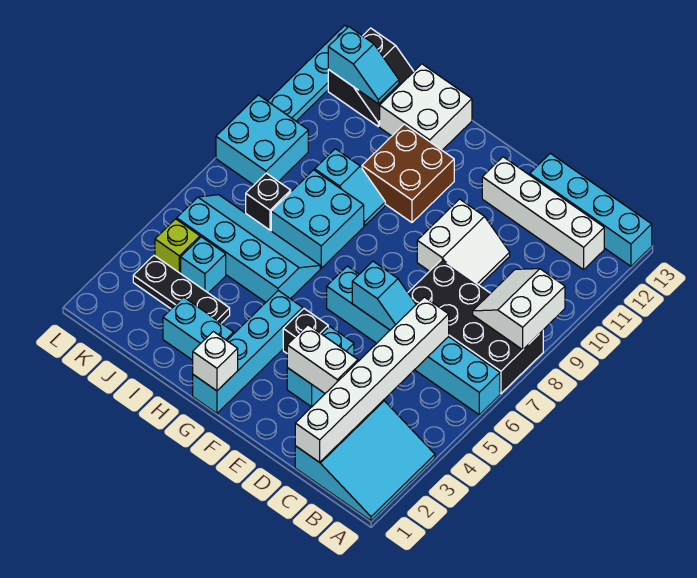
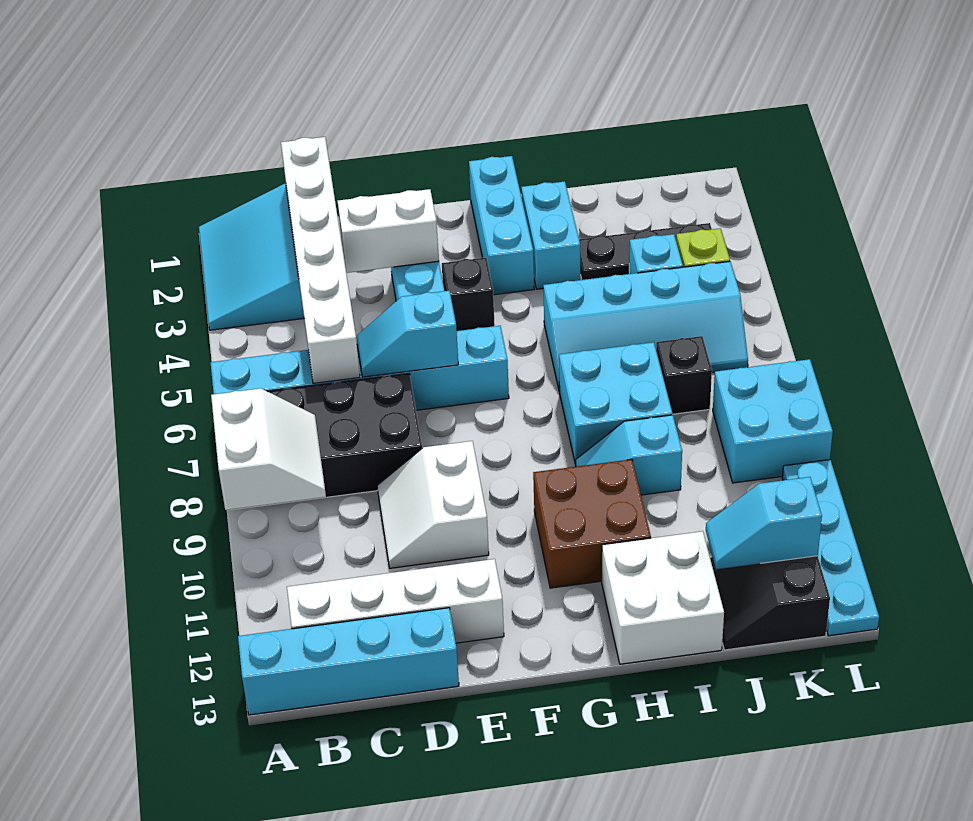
cyan brick G1:G4 level 1 -> cyan brick G1:G3 level 1
white brick G1 level 2 -> none
cyan brick H2:I2 level 1 -> cyan brick H2:H3 level 1

